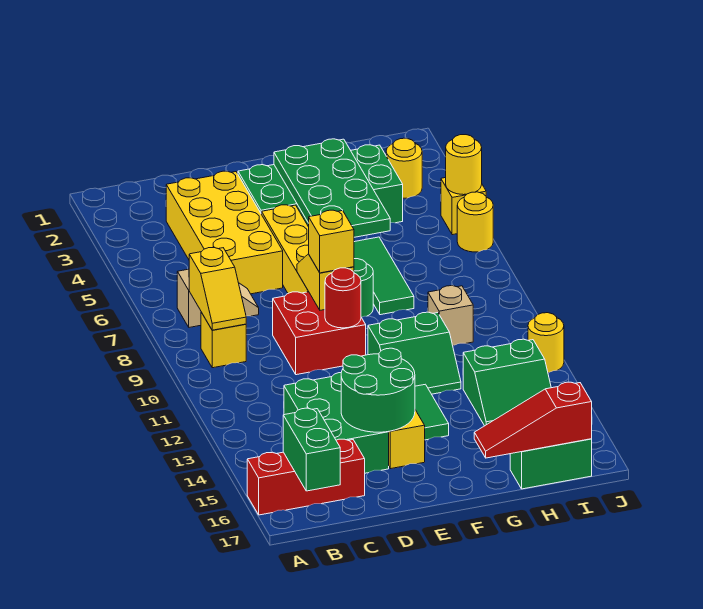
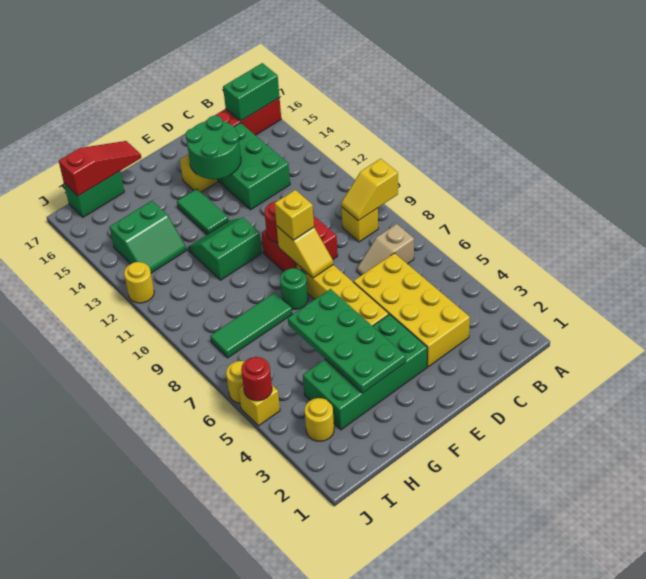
yellow slope B8:B9 level 2 top 8 -> yellow slope A9:B9 level 2 top A
green brick B16:B17 level 2 -> green brick A16:B16 level 2
green tile G6:G8 level 1 -> green tile G8:I8 level 1
tan brick H10 level 1 -> none
green slope H13:I14 level 1 top 13 -> green slope H13:I14 level 1 top 14
yellow round brick J5 level 2 -> red round brick J5 level 2

